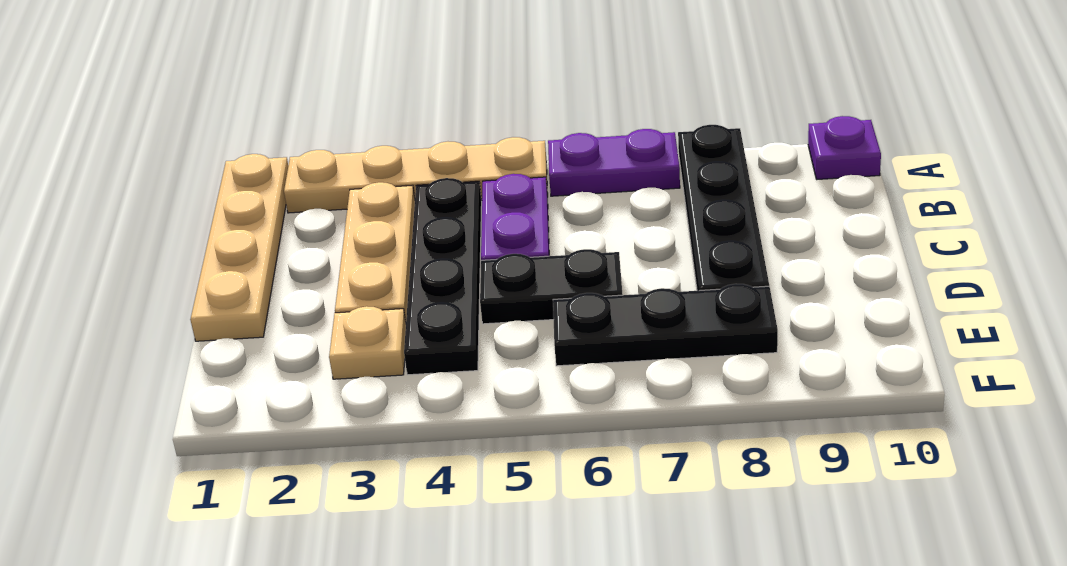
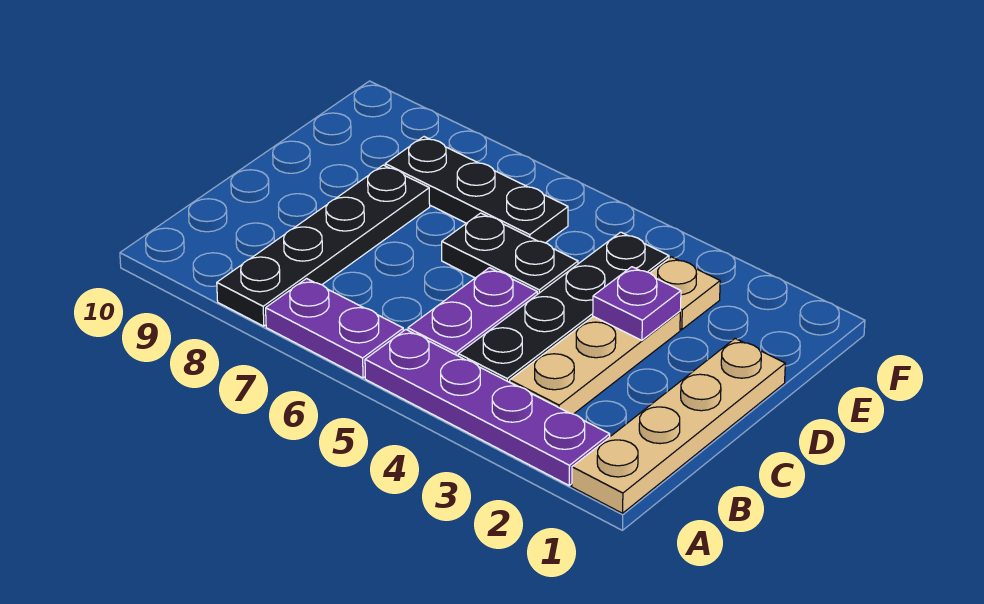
tan plate A2:A5 level 1 -> purple plate A2:A5 level 1
purple plate A10 level 1 -> purple plate D3 level 2

